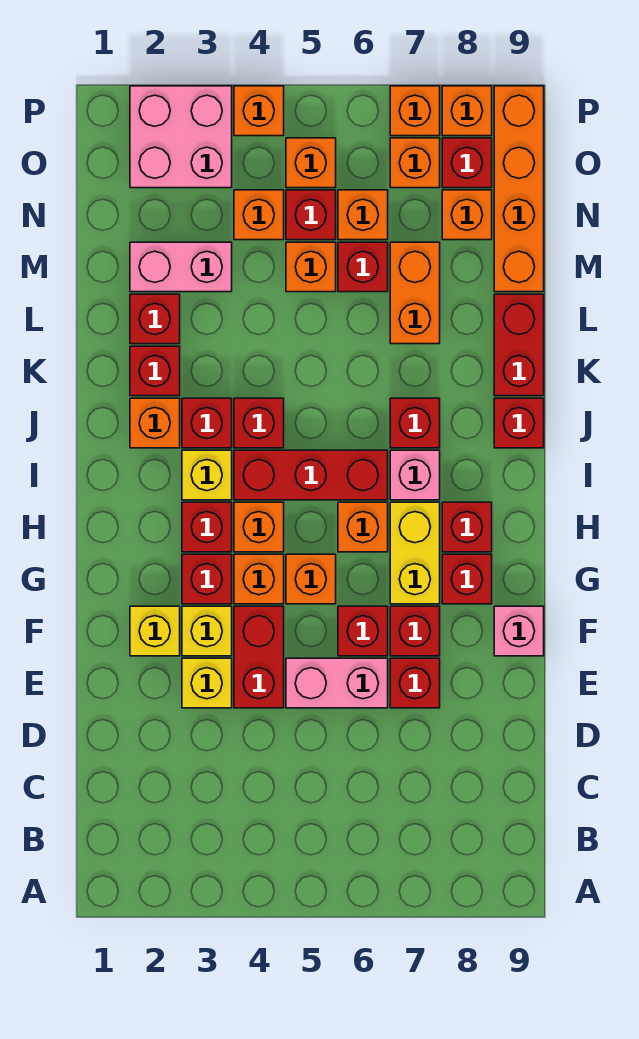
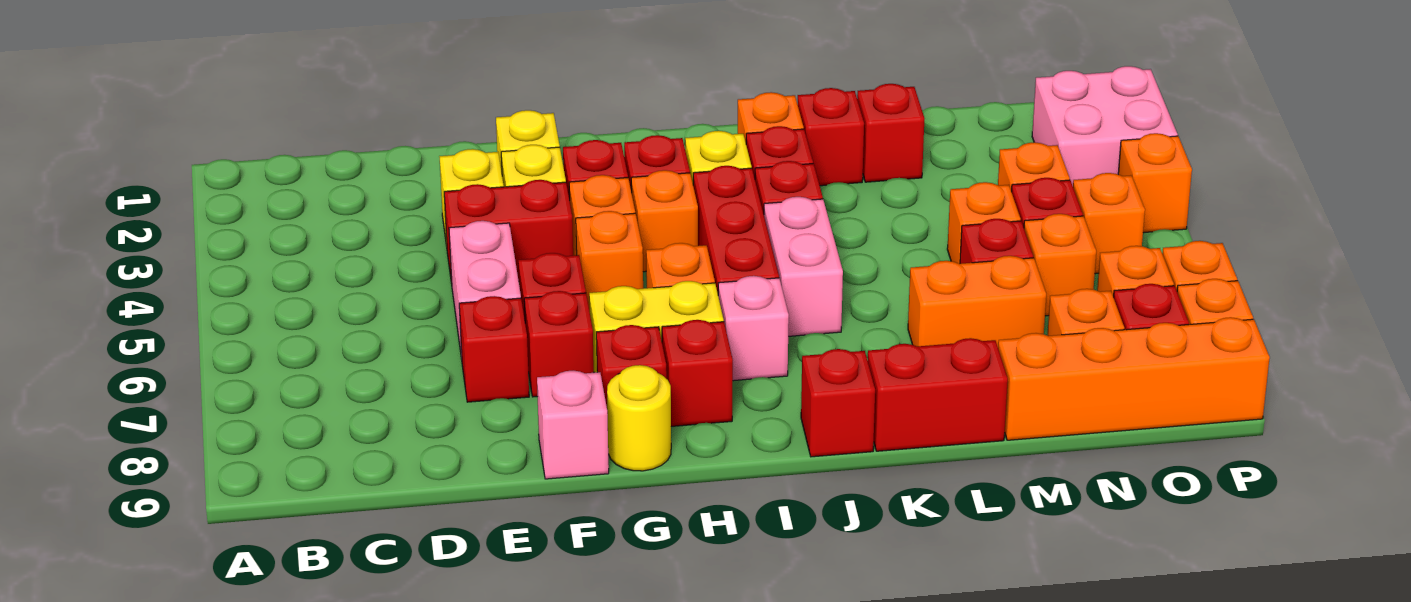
none -> yellow round brick G9 level 1
red brick J7 level 1 -> none
pink brick M2:M3 level 1 -> pink brick J5:J6 level 1

